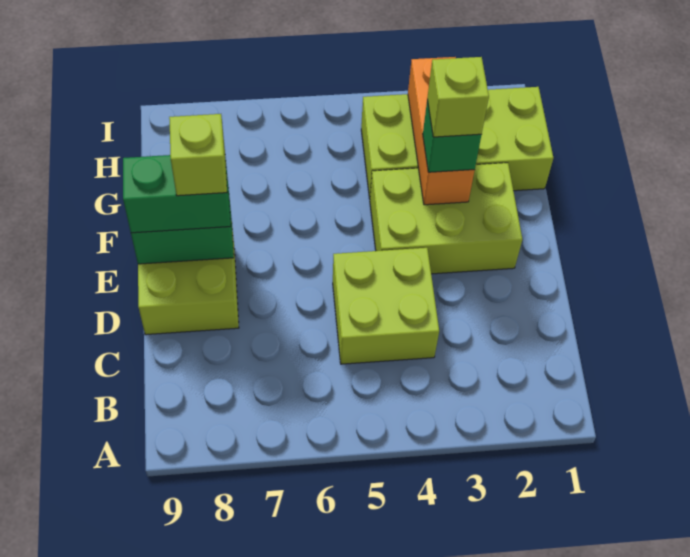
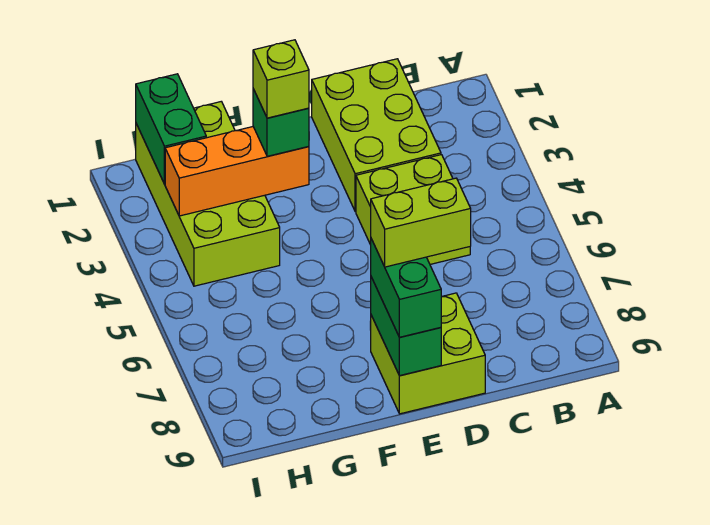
lime brick E2:F4 level 1 -> lime brick C1:D3 level 1
lime brick E8 level 4 -> lime brick D8:E8 level 4
none -> green brick H1:H2 level 2

